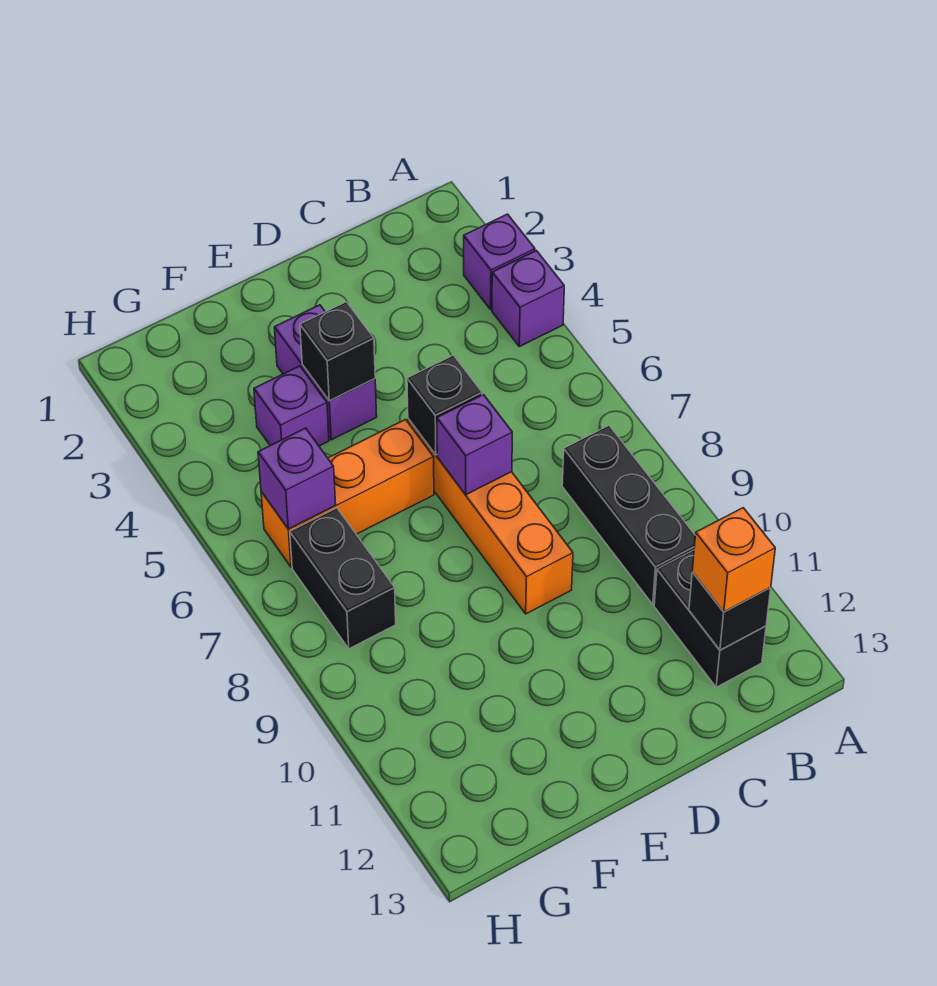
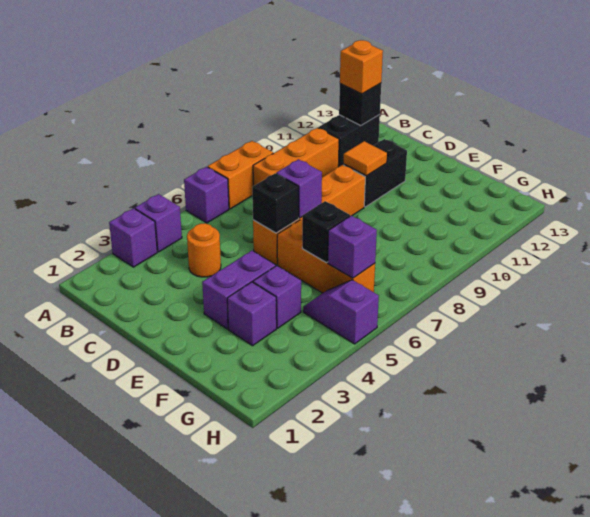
none -> purple brick A6 level 1
none -> orange brick A7:A8 level 1
black brick B8:B10 level 1 -> orange brick B8:B10 level 1
none -> orange round brick C4 level 1
none -> orange tile D10 level 2
black brick E4 level 2 -> black brick F6 level 2
none -> purple brick F3 level 1
none -> purple slope G5:H5 level 1 top H
black brick G7:G8 level 1 -> black brick D10:D11 level 1

